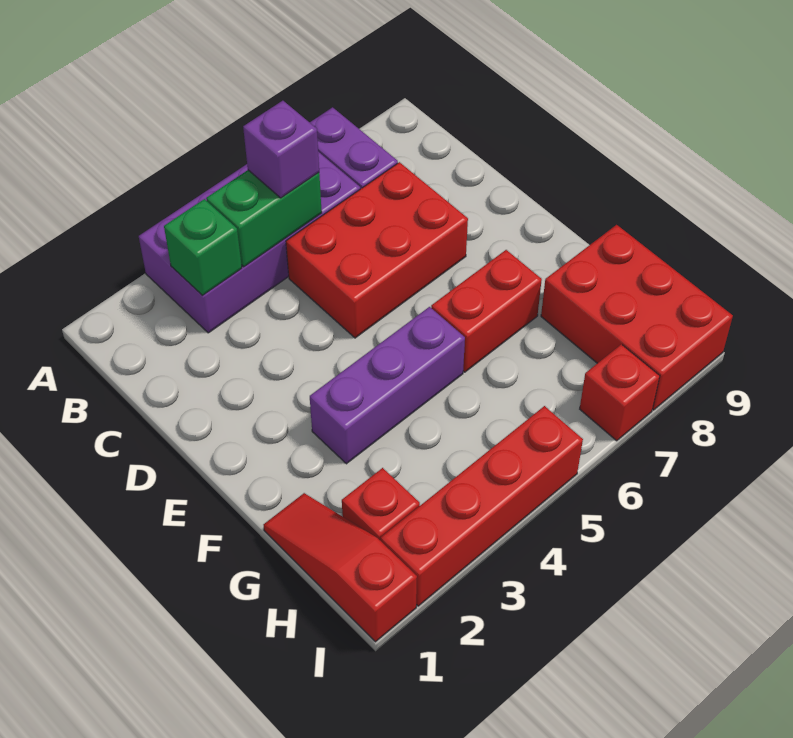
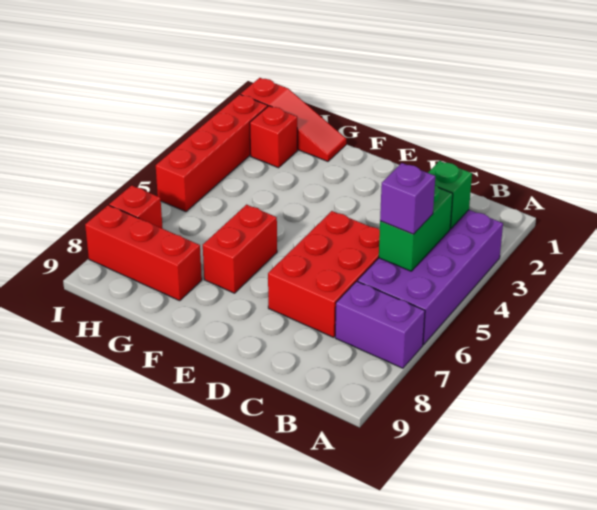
purple brick F3:F5 level 1 -> none
red brick G8:I9 level 1 -> red brick G8:I8 level 1

